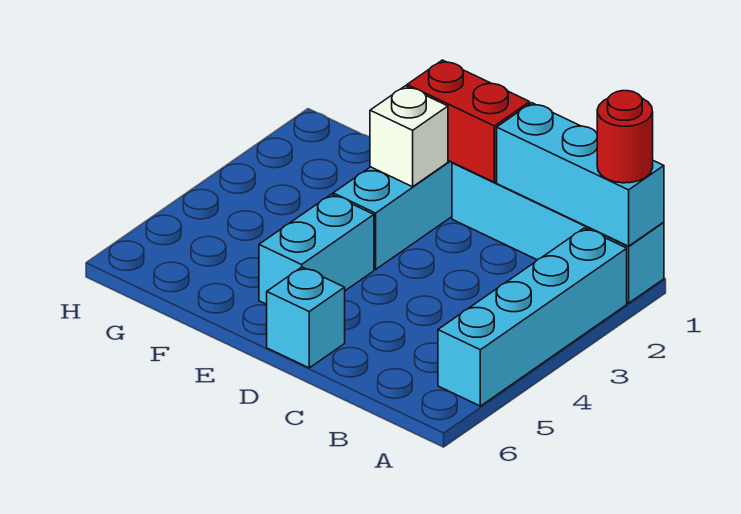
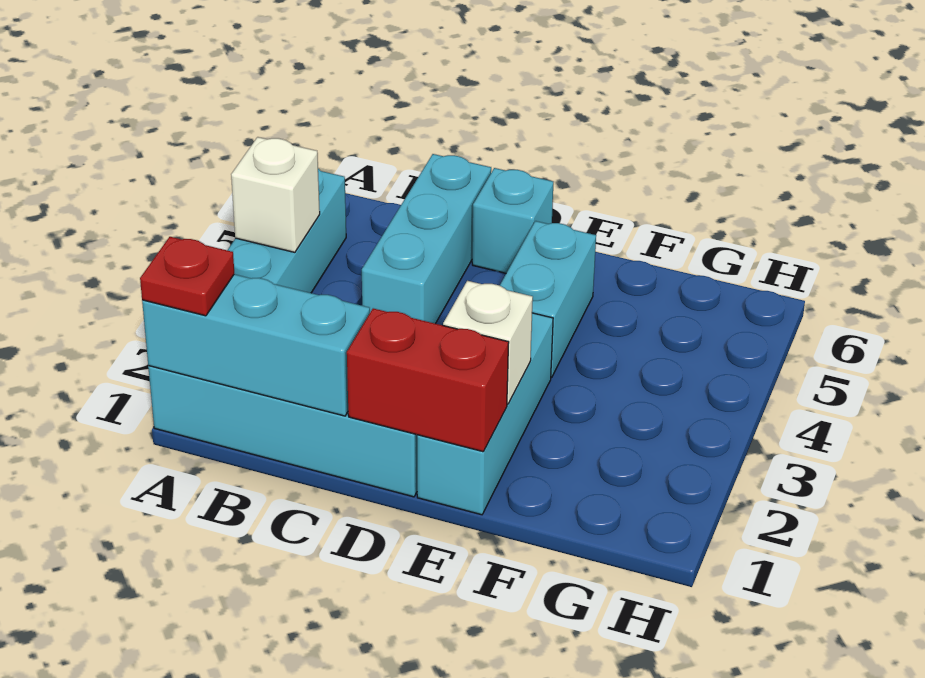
red round brick A1 level 3 -> red plate A1 level 3
none -> white brick A4 level 2
none -> cyan brick C4:C6 level 1

